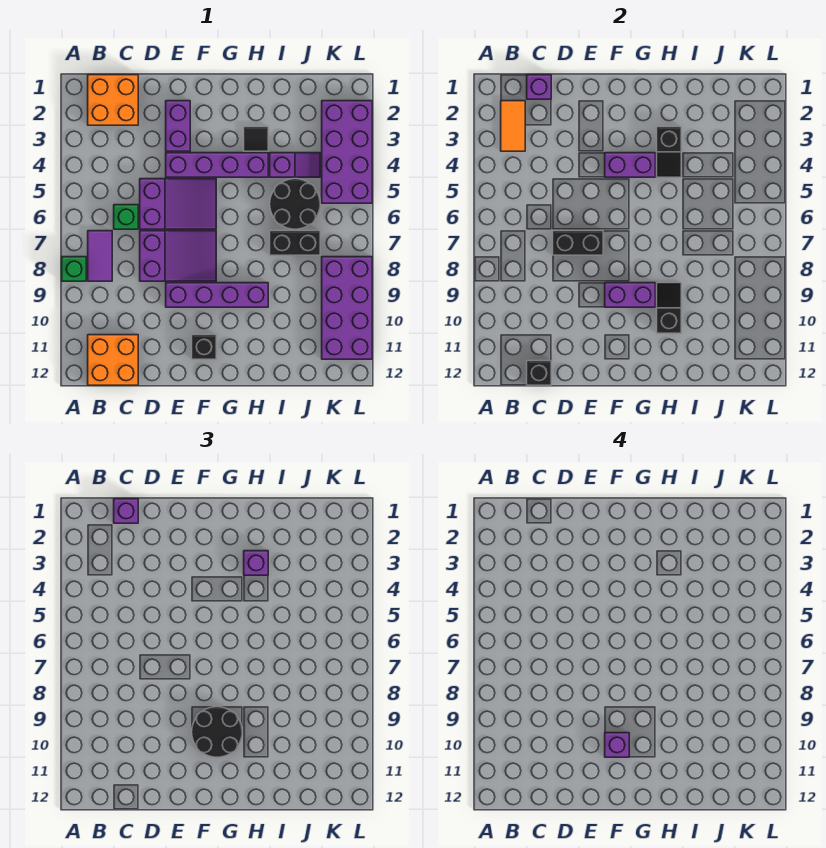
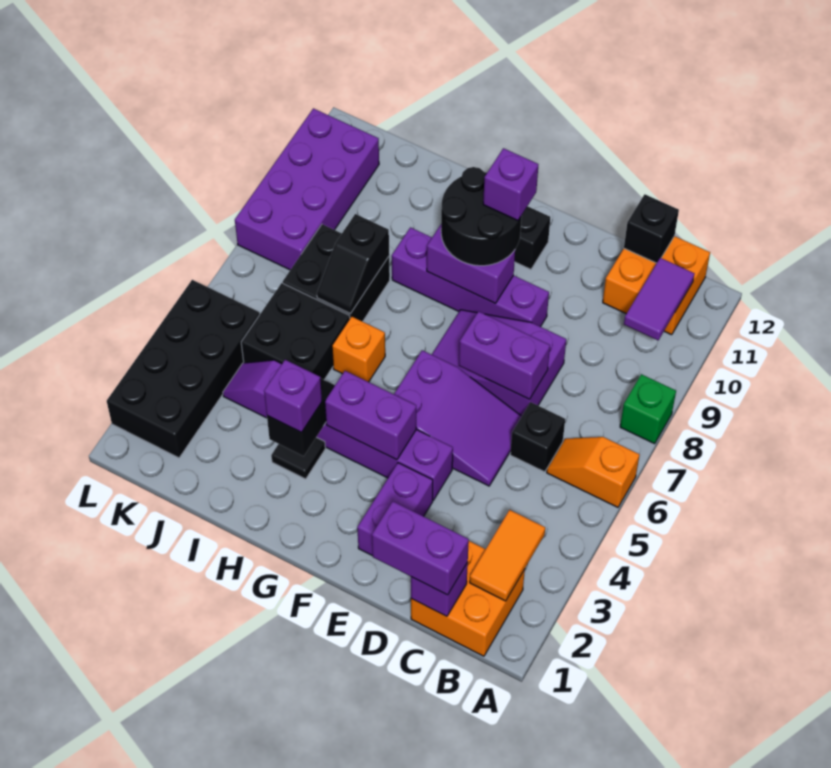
none -> orange slope A6:B6 level 1 top A
purple tile B7:B8 level 1 -> purple tile B10:B11 level 2
purple brick C1 level 3 -> purple brick C1:D1 level 3
green brick C6 level 1 -> black brick C6 level 1
purple slope D5:F6 level 1 top D -> purple slope D5:F6 level 1 top F
black brick D7:E7 level 2 -> purple brick D7:E7 level 2
none -> orange brick H6 level 1
black slope H9:H10 level 2 top 10 -> black slope I7:I8 level 2 top 8
black round brick I5:J6 level 1 -> black brick I5:J6 level 1
black brick I7:J7 level 1 -> black brick I7:J8 level 1
purple brick K2:L5 level 1 -> black brick K2:L5 level 1

